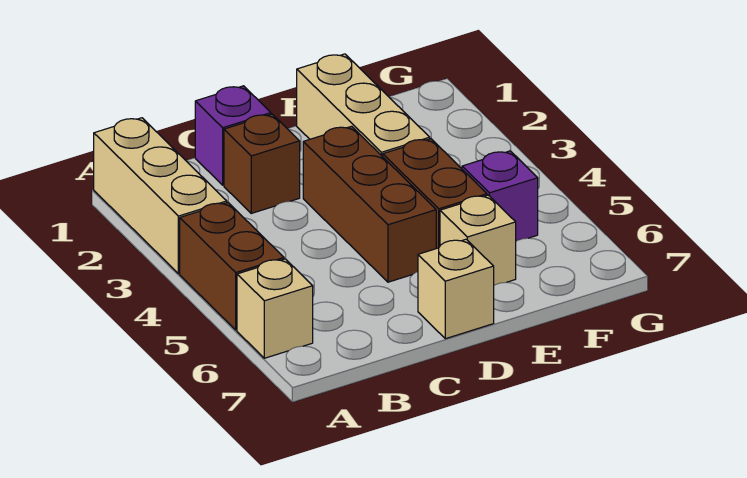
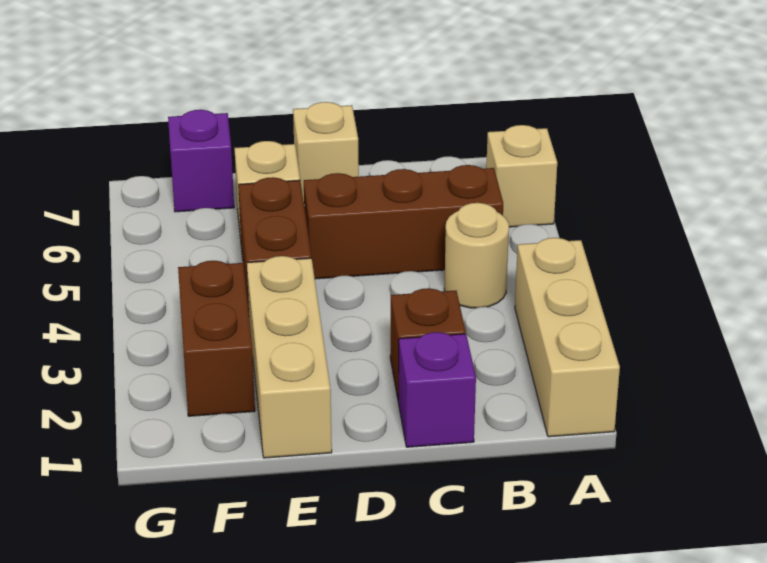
brown brick A4:A5 level 1 -> brown brick F2:F3 level 1
none -> tan round brick B4 level 1
brown brick D3:D5 level 1 -> brown brick B5:D5 level 1
purple brick F5 level 1 -> purple brick F7 level 1

